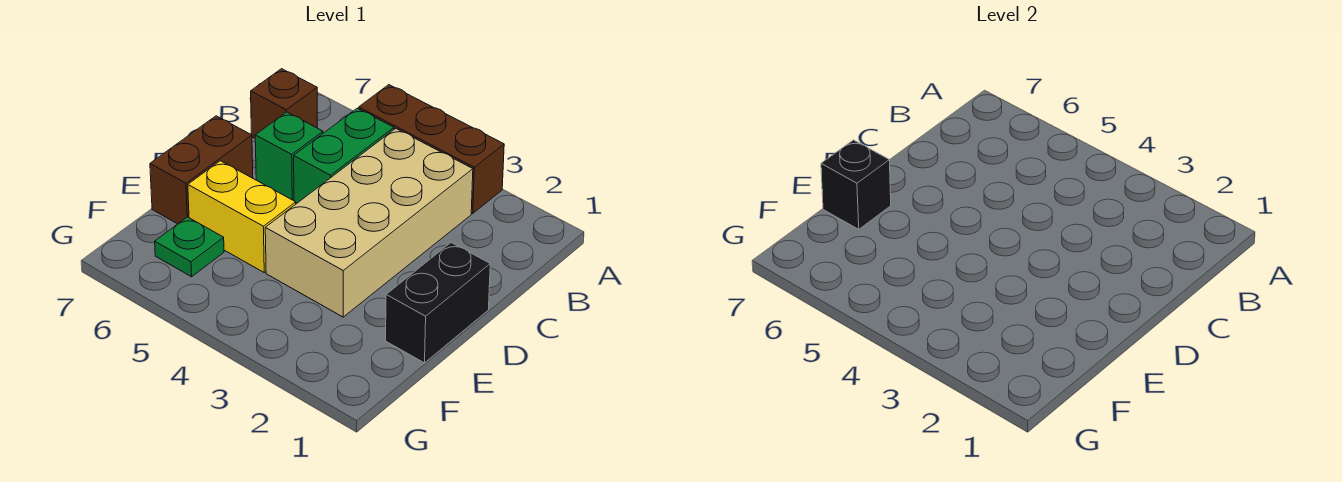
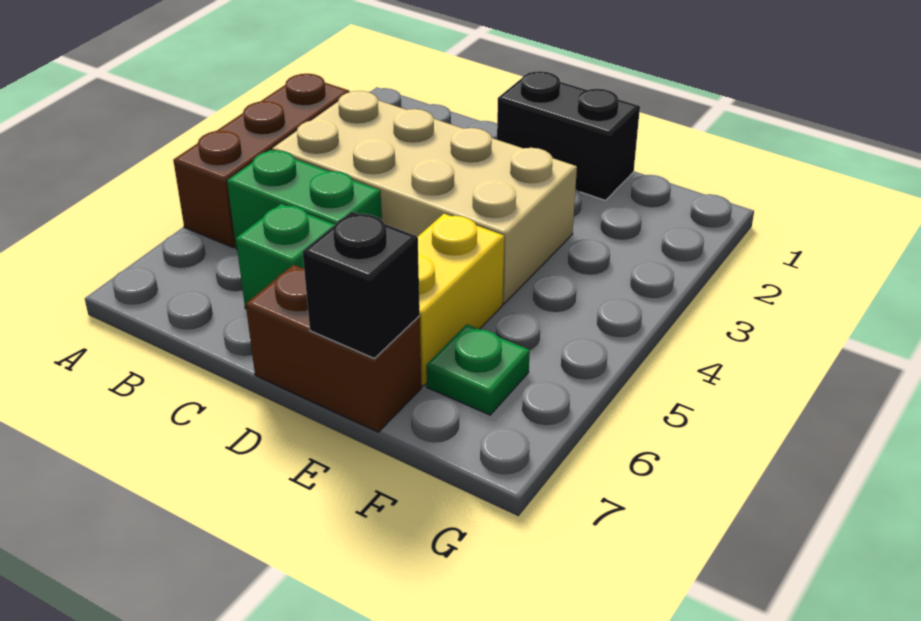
brown brick B7 level 1 -> none

